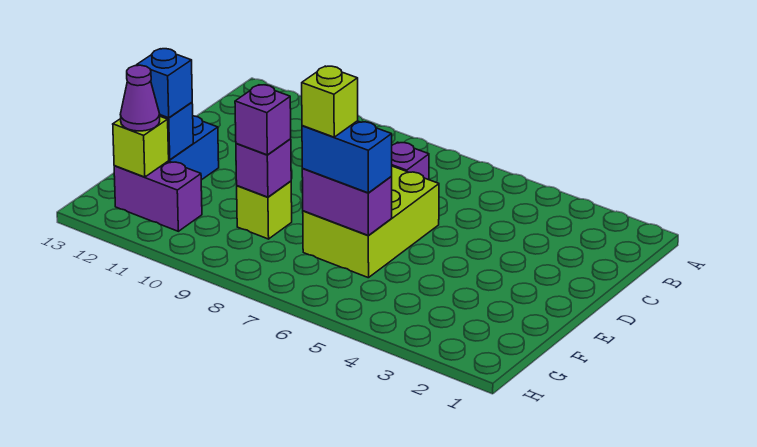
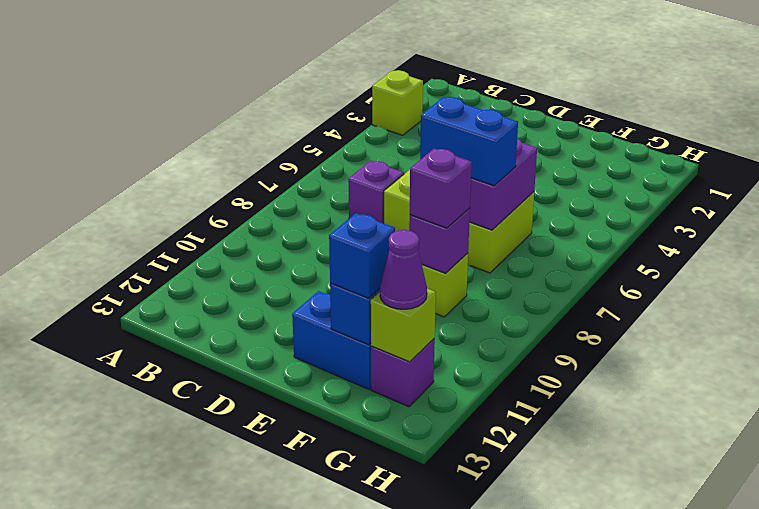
blue brick F6:F7 level 3 -> blue brick E7:F7 level 3
lime brick F7 level 4 -> lime brick A3 level 1
purple brick G11:G12 level 1 -> purple brick G12 level 1

